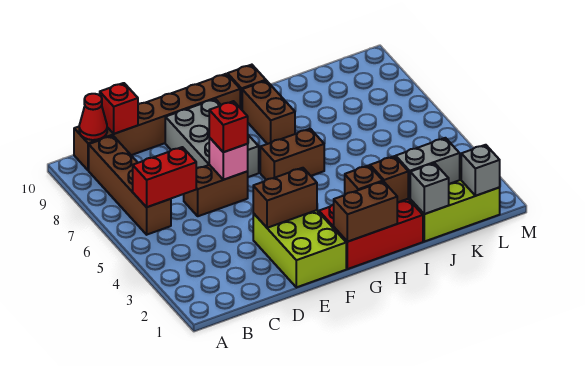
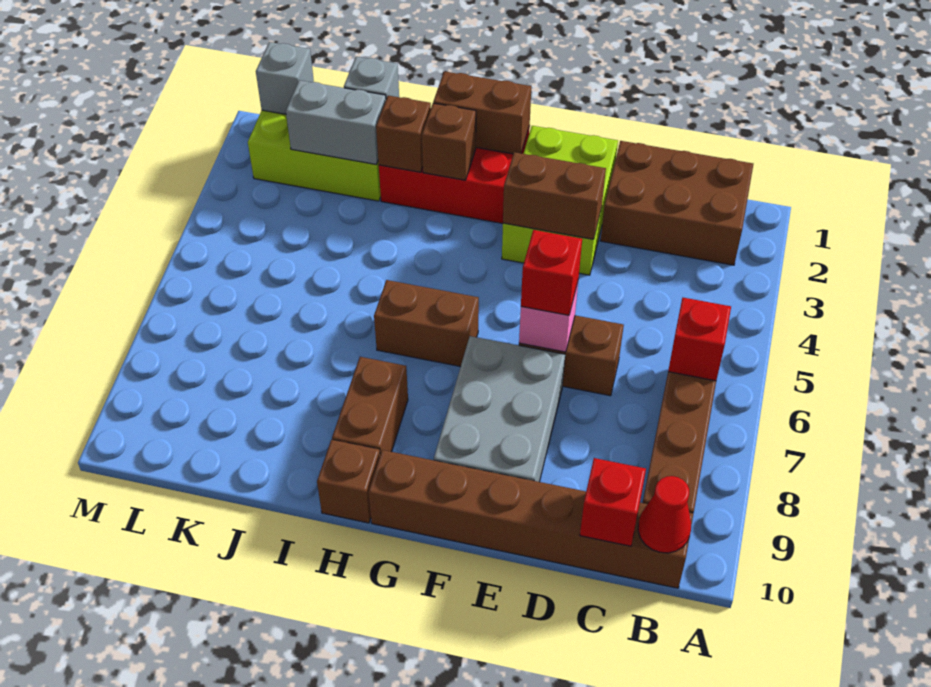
none -> brown brick B1:D2 level 1
red brick B6:C6 level 2 -> red brick B6 level 2

